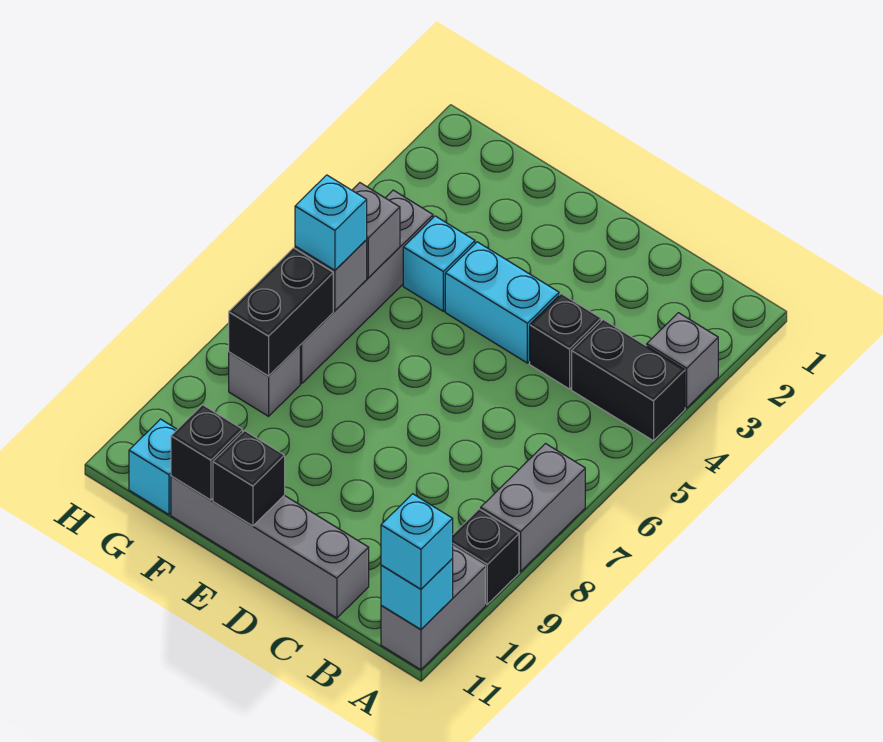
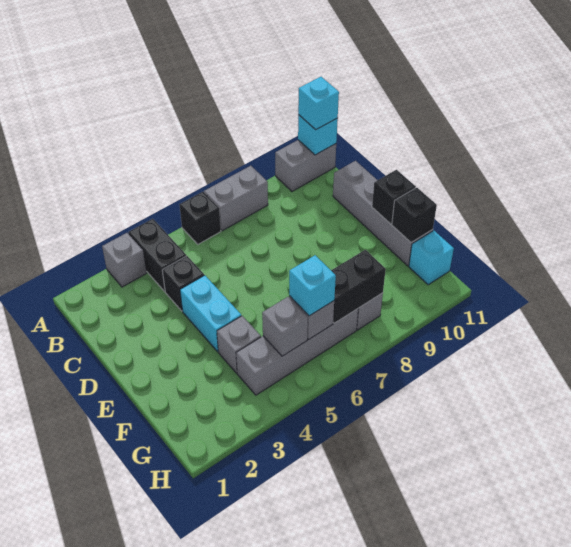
black brick A9 level 1 -> black brick A6 level 1
cyan brick F4 level 1 -> grey brick F4 level 1

